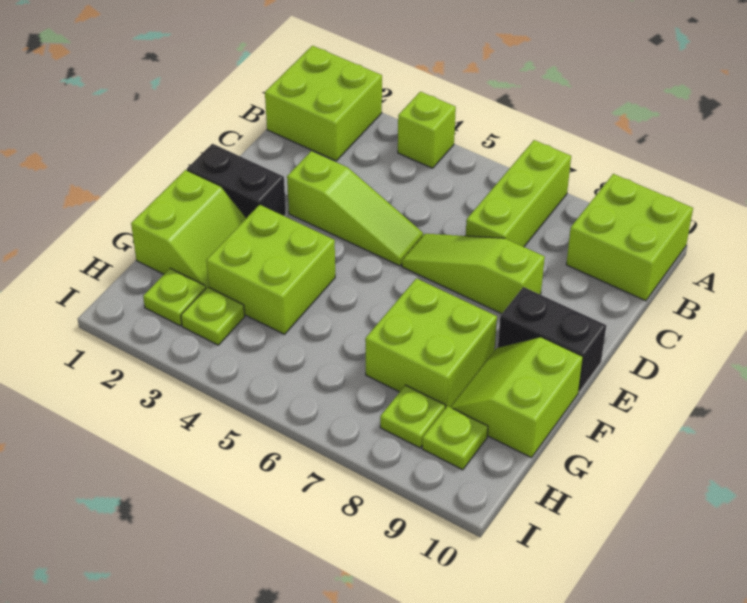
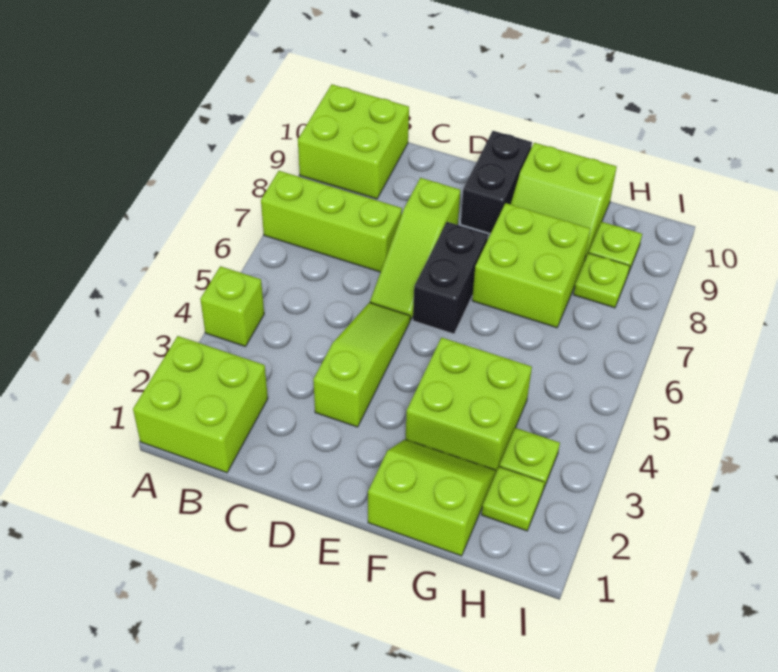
black brick E1:E2 level 1 -> black brick E6:E7 level 1

